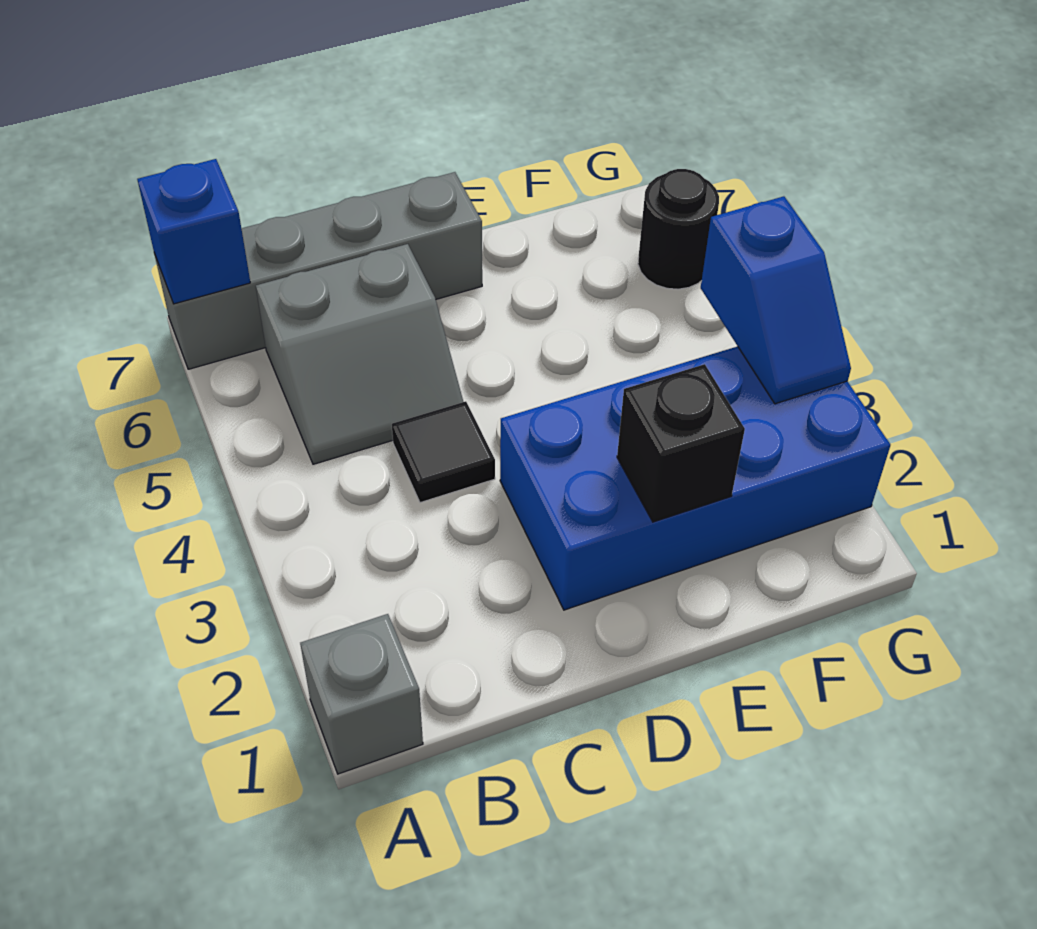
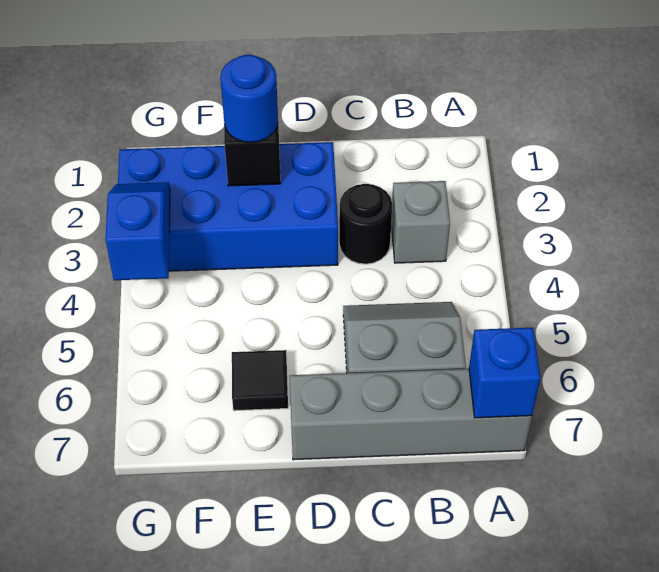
grey brick A1 level 1 -> grey brick B3 level 1
black tile C4 level 1 -> black tile E6 level 1
none -> blue round brick E2 level 3
black round brick G6 level 1 -> black round brick C3 level 1

